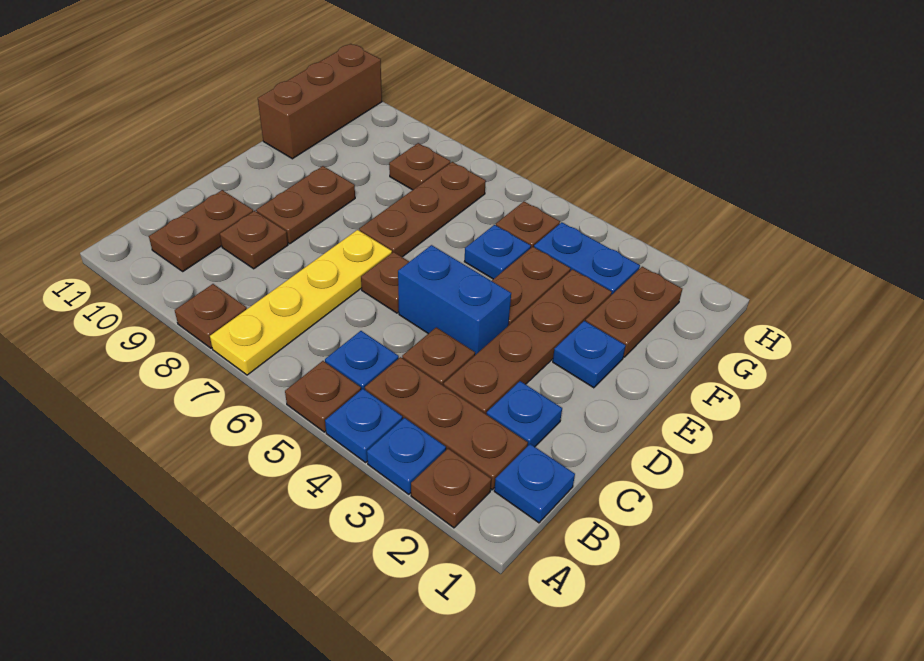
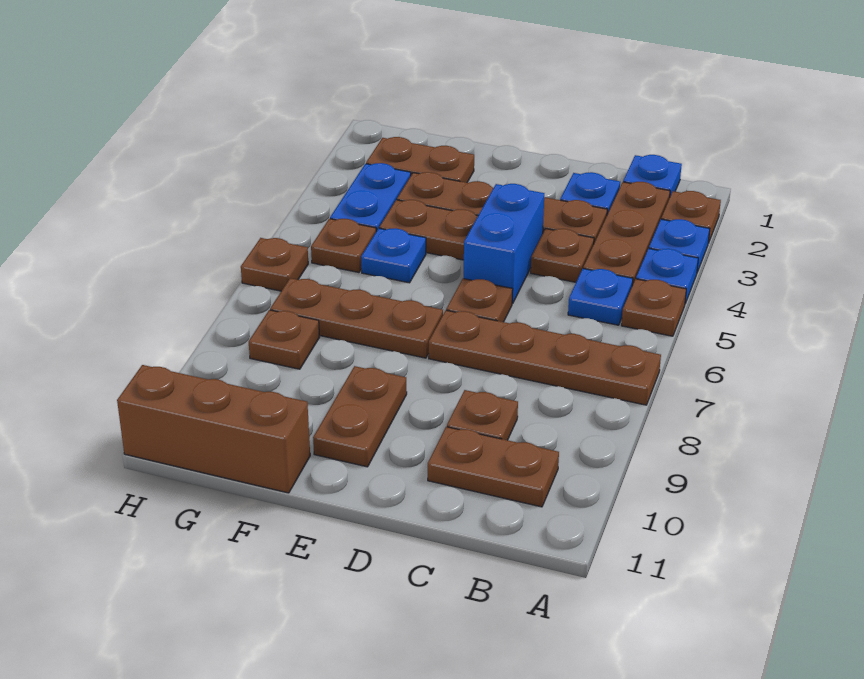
yellow plate A7:D7 level 1 -> brown plate A7:D7 level 1
brown plate A8 level 1 -> brown plate H6 level 1
brown plate D9:E9 level 1 -> brown plate E9:E10 level 1
blue plate E2 level 1 -> none

